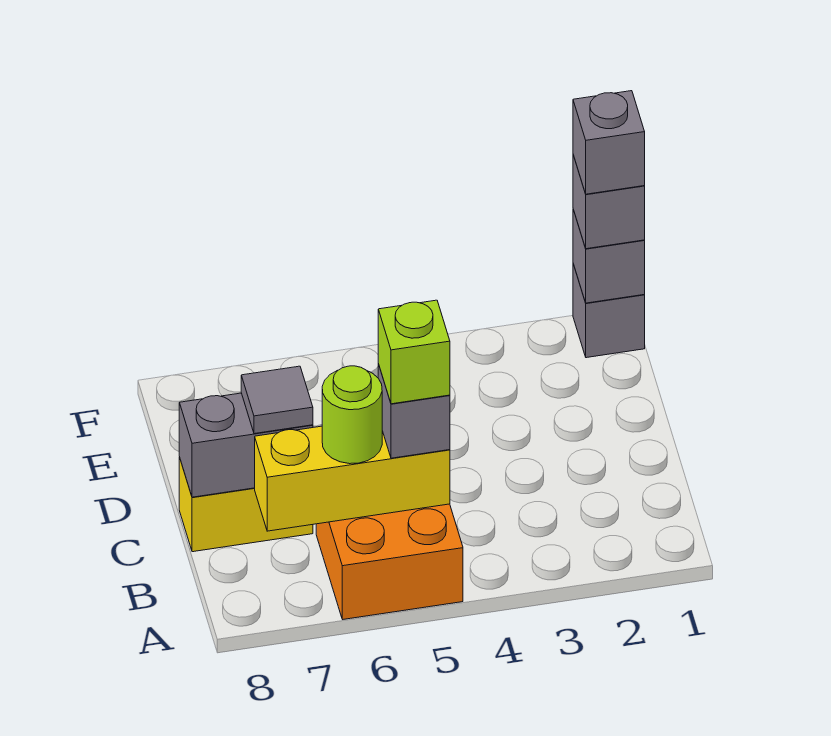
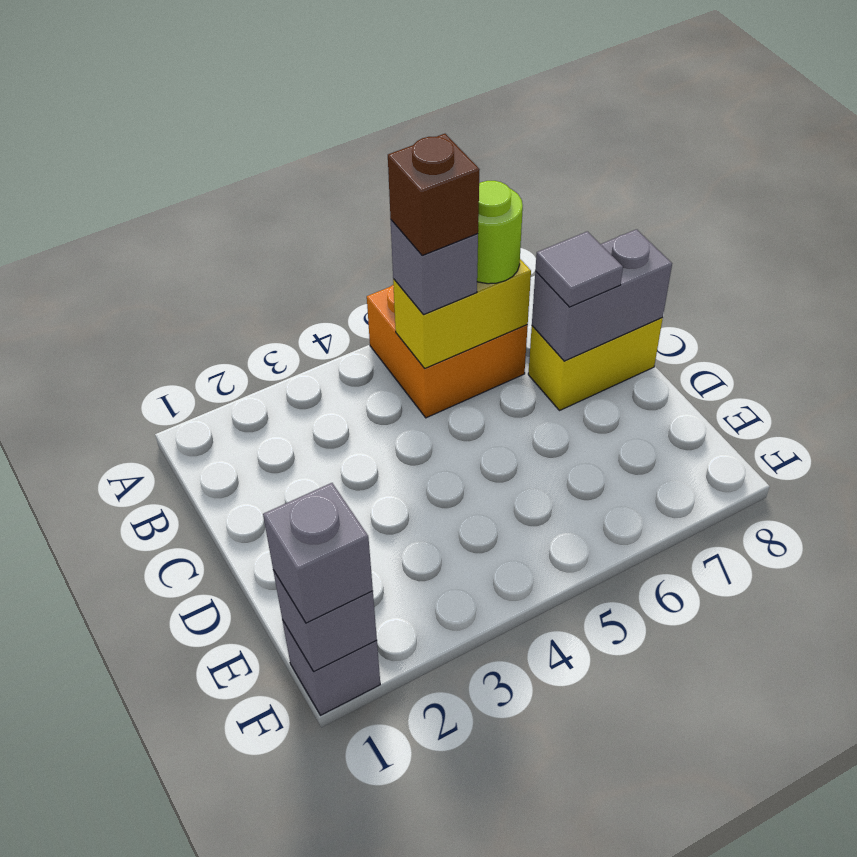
yellow brick B5:B7 level 2 -> yellow brick B5:B6 level 2
lime brick B5 level 4 -> brown brick B5 level 4
grey brick F1 level 4 -> none

